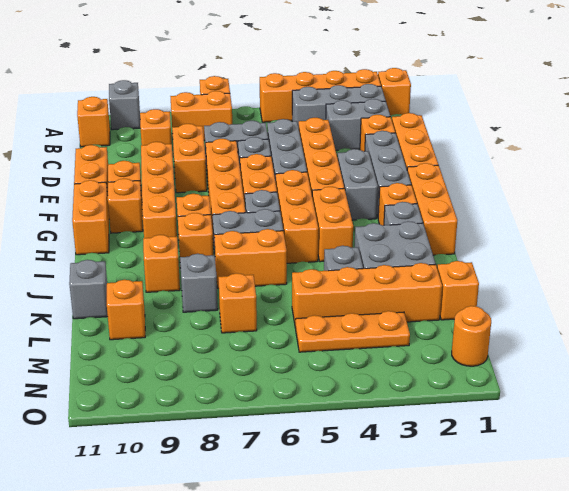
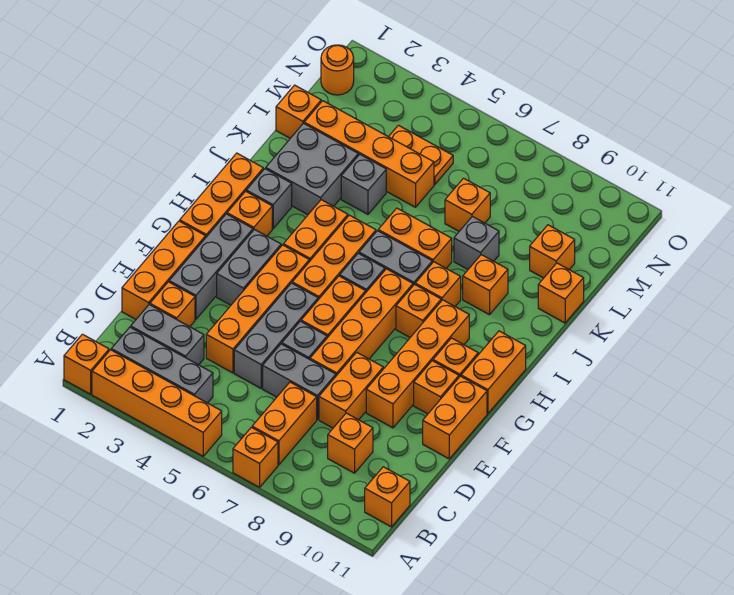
grey brick A10 level 1 -> none
orange brick B7:B8 level 1 -> orange brick B7:C7 level 1
grey brick K11 level 1 -> orange brick K11 level 1
orange plate M3:M5 level 1 -> orange plate M4:M5 level 1

